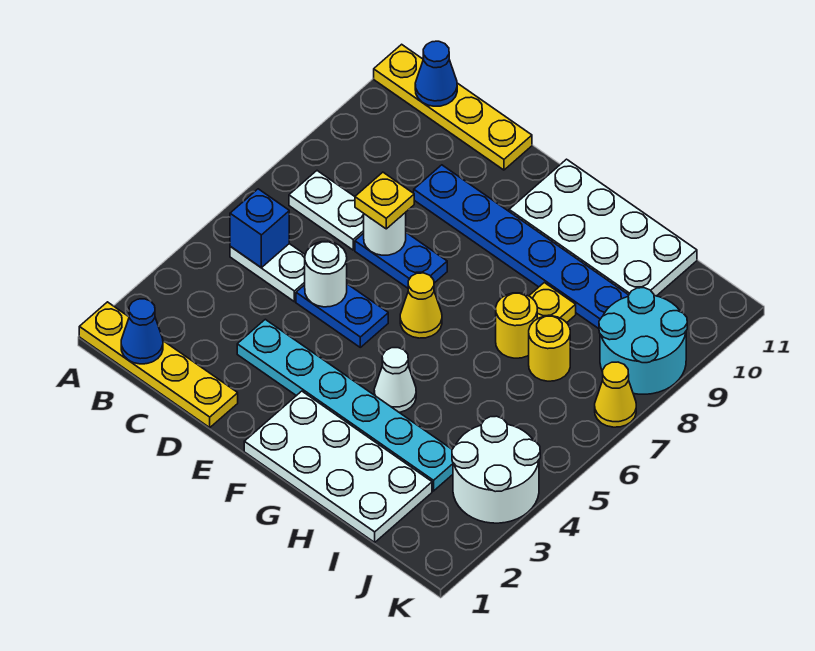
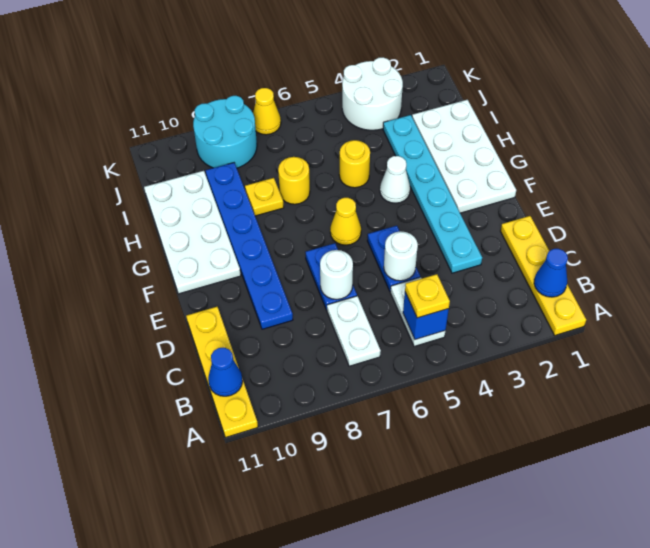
yellow plate D7 level 3 -> yellow plate B5 level 3
yellow round brick I7 level 1 -> yellow round brick H5 level 1

